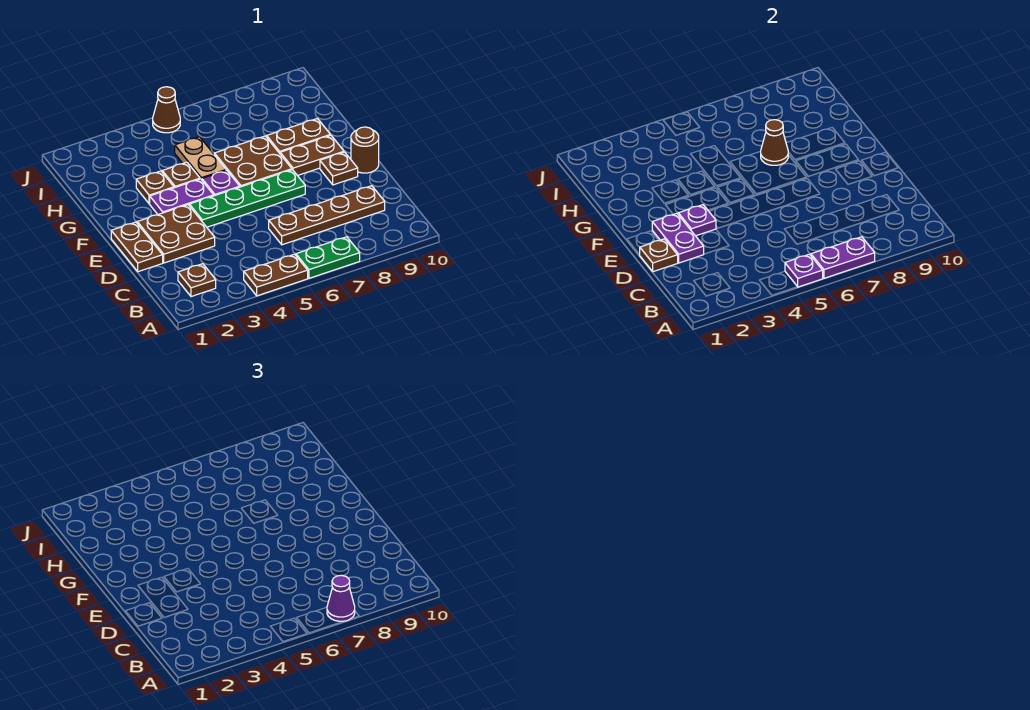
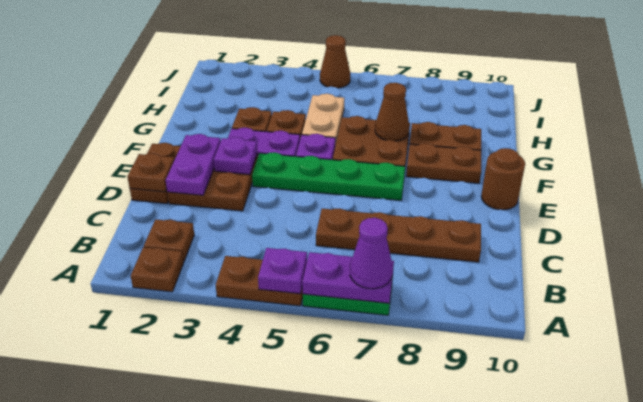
brown plate E9 level 1 -> brown plate A2 level 1

